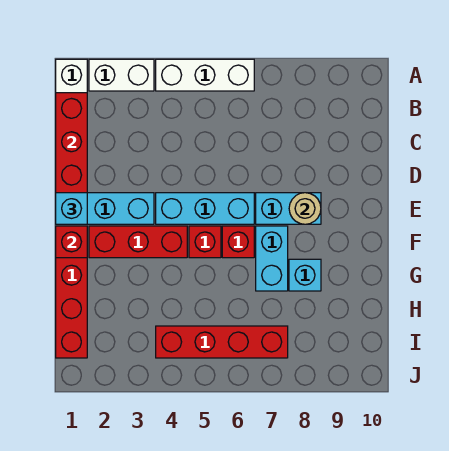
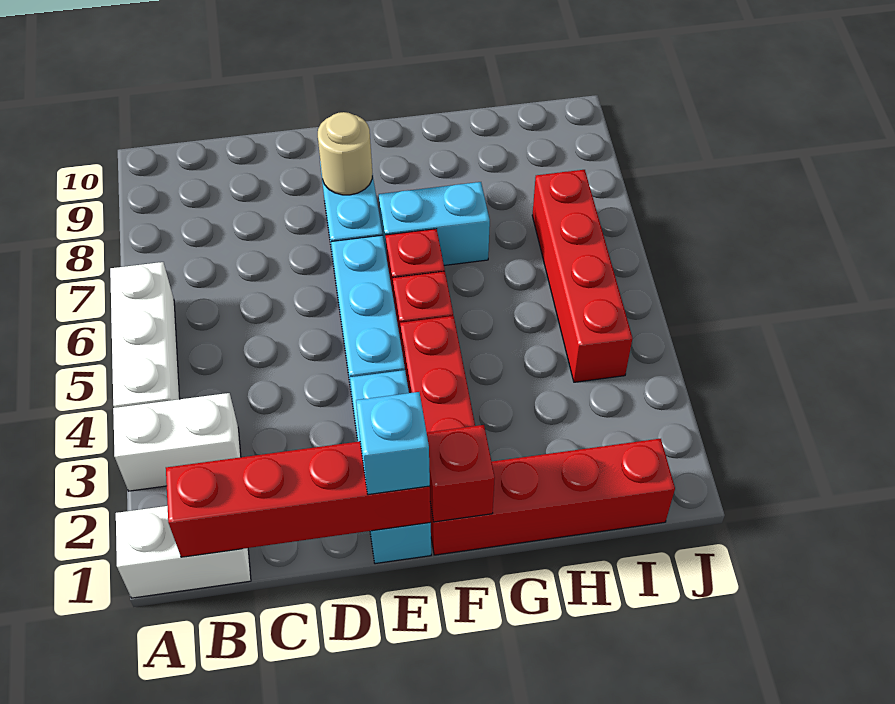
white brick A2:A3 level 1 -> white brick A3:B3 level 1
cyan brick G8 level 1 -> none

